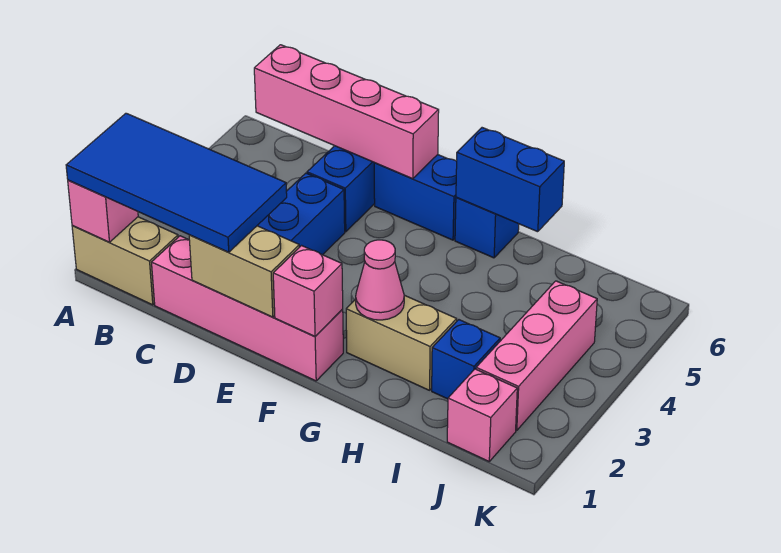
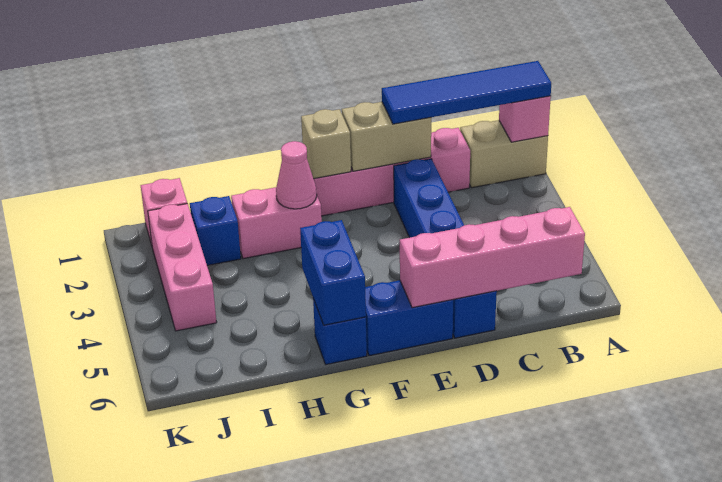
blue tile A1:D2 level 3 -> blue tile A1:D1 level 3
pink brick F1 level 2 -> tan brick F1 level 2
tan brick G2:H2 level 1 -> pink brick G2:H2 level 1
blue brick G6:H6 level 2 -> blue brick G5:G6 level 2

